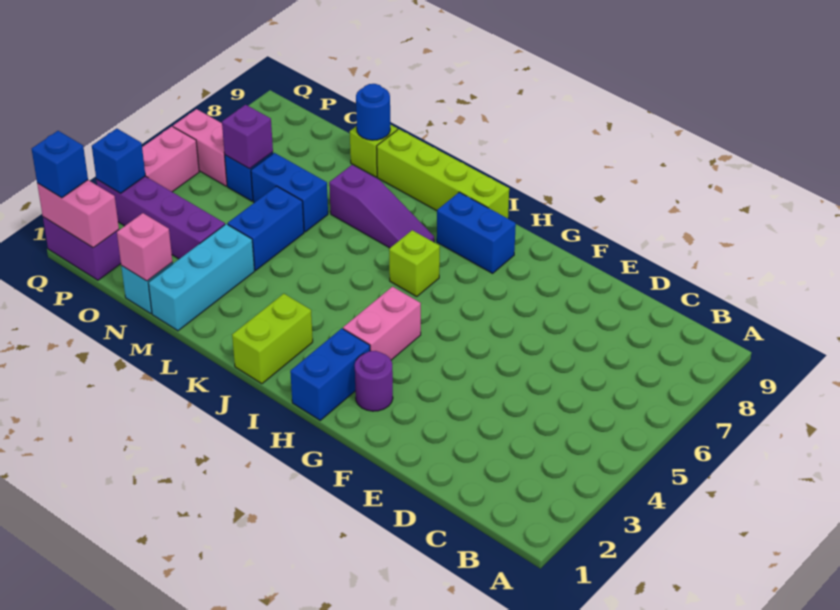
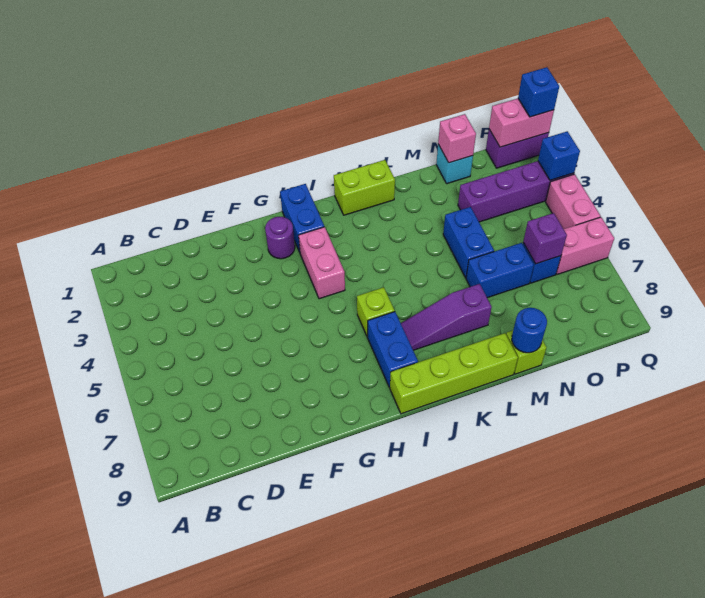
blue brick H8:I8 level 1 -> blue brick I7:I8 level 1
lime brick J1:J2 level 1 -> lime brick J1:K1 level 1
cyan brick M1:M3 level 1 -> none

